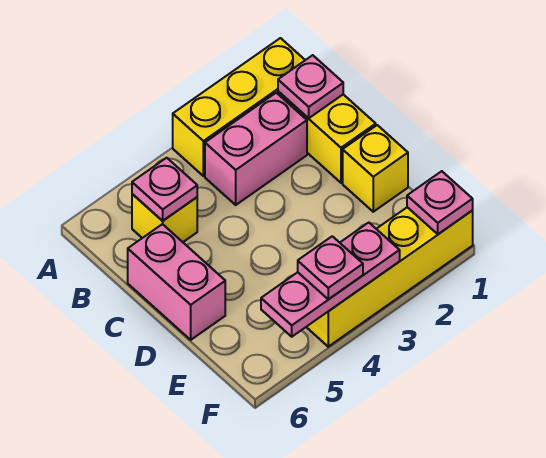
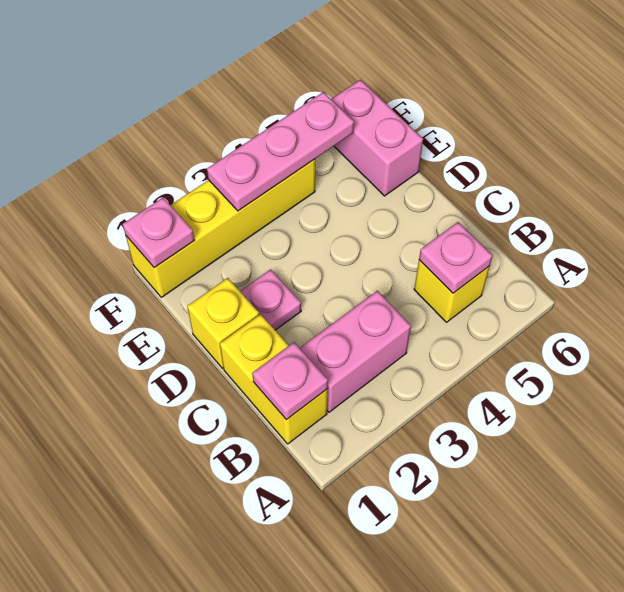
yellow brick A1:A3 level 1 -> none
pink brick C6:D6 level 1 -> pink brick E6:F6 level 1
pink plate F4 level 3 -> pink plate D2 level 1

